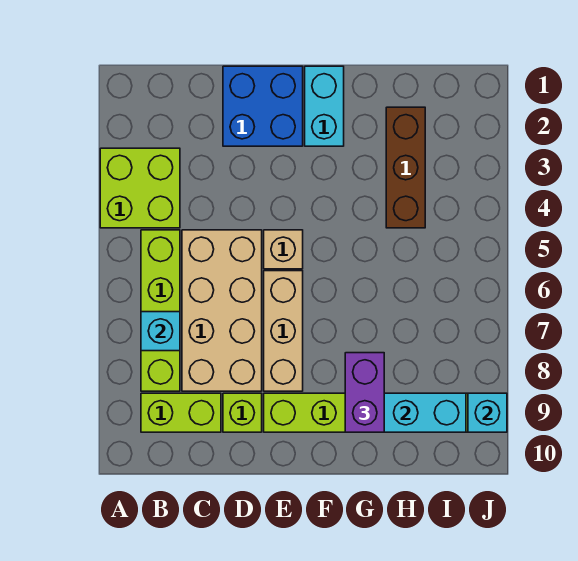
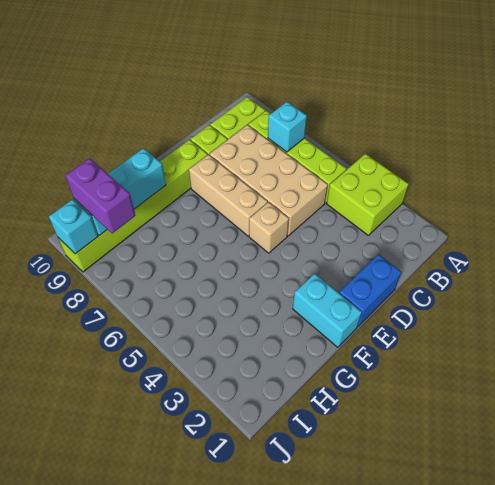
blue brick D1:E2 level 1 -> blue brick D1:E1 level 1
purple brick G8:G9 level 3 -> purple brick I8:I9 level 3
brown brick H2:H4 level 1 -> none

